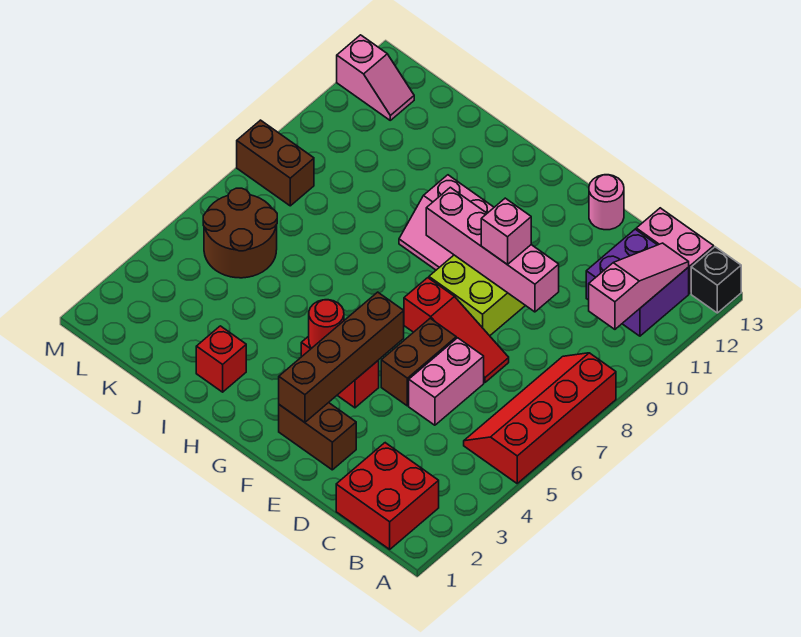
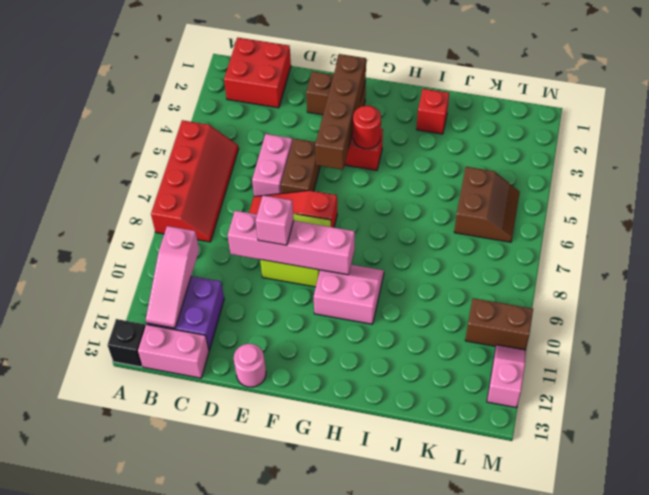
brown round brick K5:L6 level 1 -> brown slope K5:L6 level 1 top K
brown brick L8:M8 level 1 -> brown brick L10:M10 level 1
pink slope L12:M12 level 1 top M -> pink slope M11:M12 level 1 top 12

